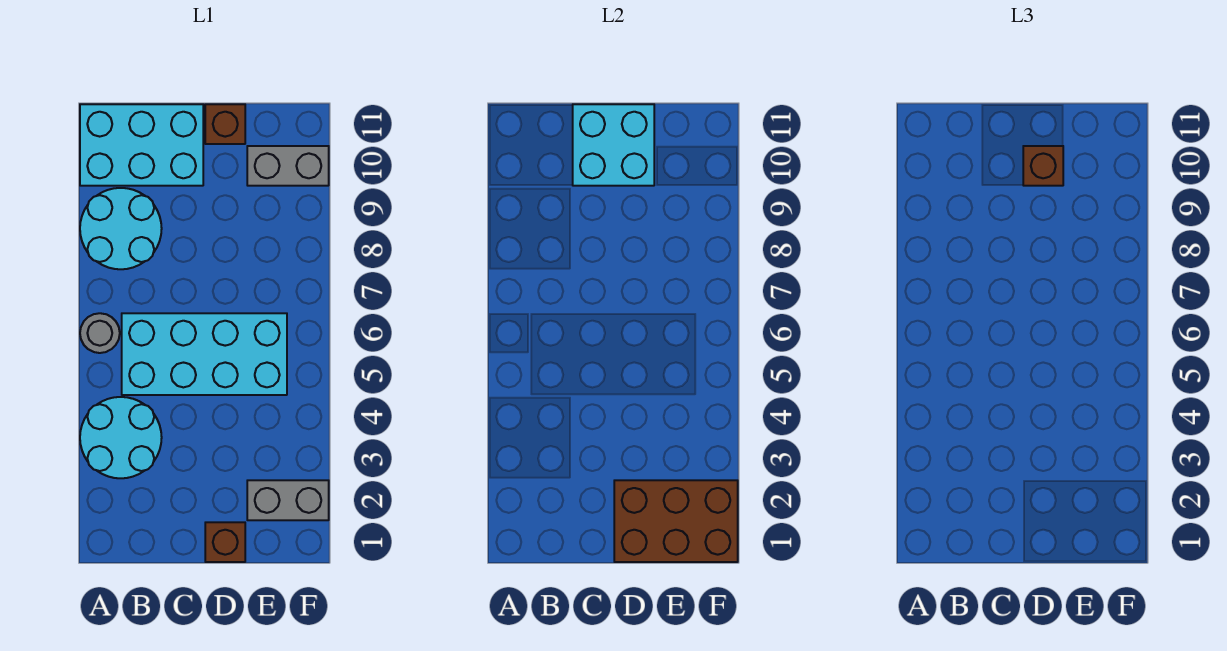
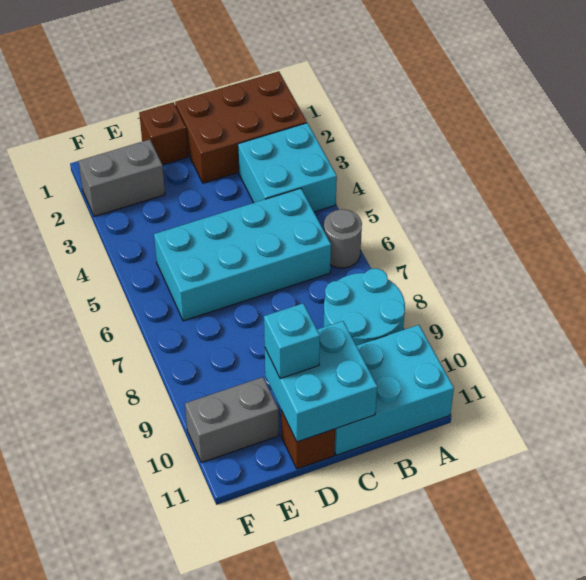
cyan round brick A3:B4 level 1 -> cyan brick A3:B4 level 1
brown brick D1:F2 level 2 -> brown brick A1:C2 level 1
brown brick D10 level 3 -> cyan brick D10 level 3

